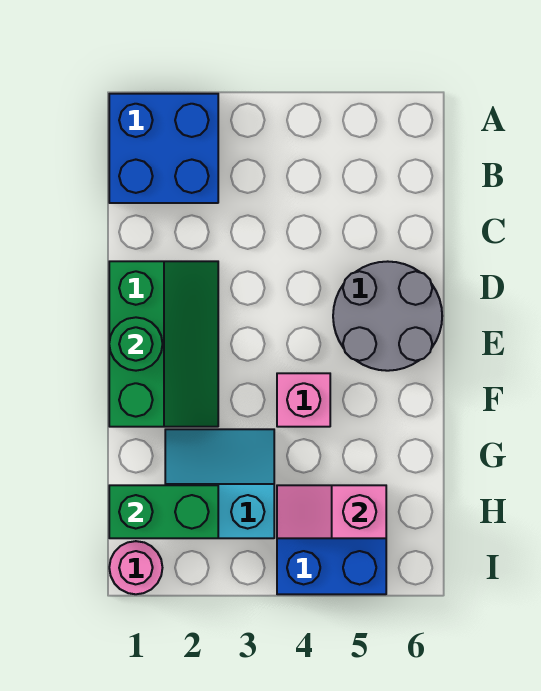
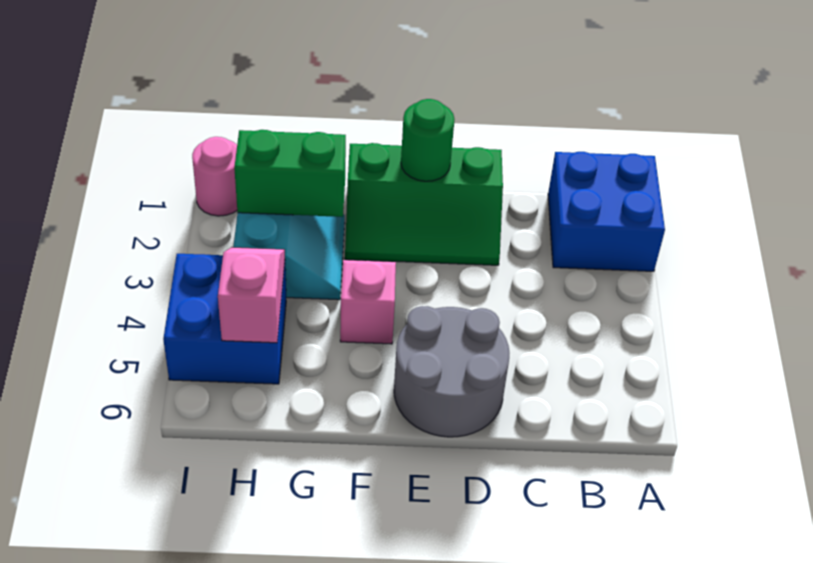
green brick H1:H2 level 2 -> green brick G2:H2 level 2

